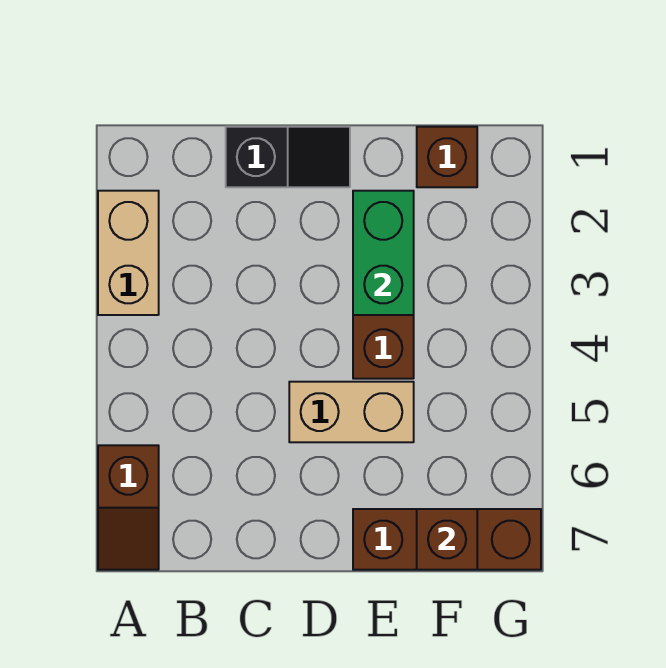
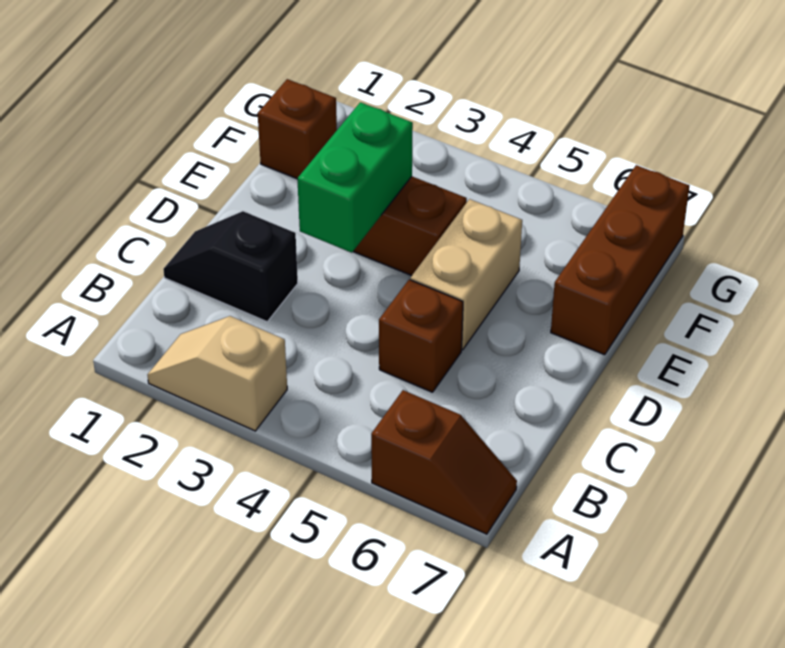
tan brick A2:A3 level 1 -> tan slope A2:A3 level 1 top 3
black slope C1:D1 level 1 top C -> black slope C1:C2 level 1 top 2
green brick E2:E3 level 2 -> green brick D3:E3 level 2
brown brick F7 level 2 -> brown brick C5 level 1

